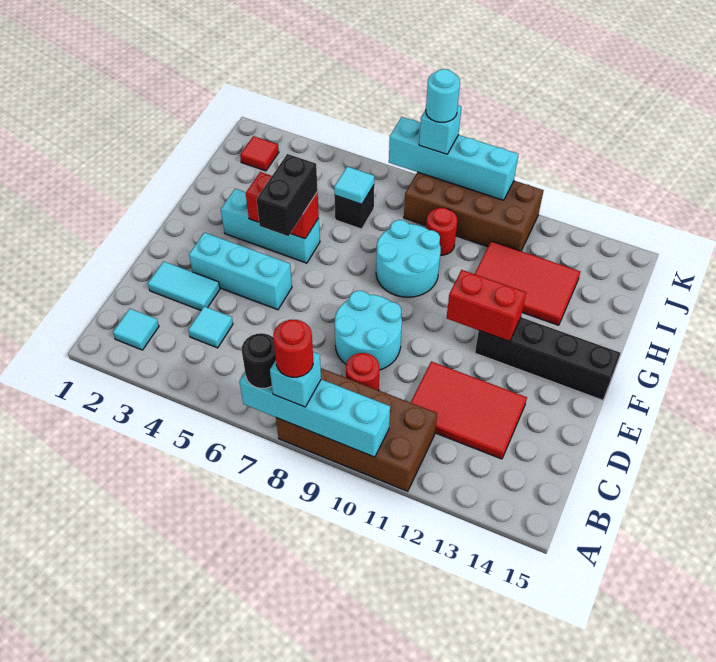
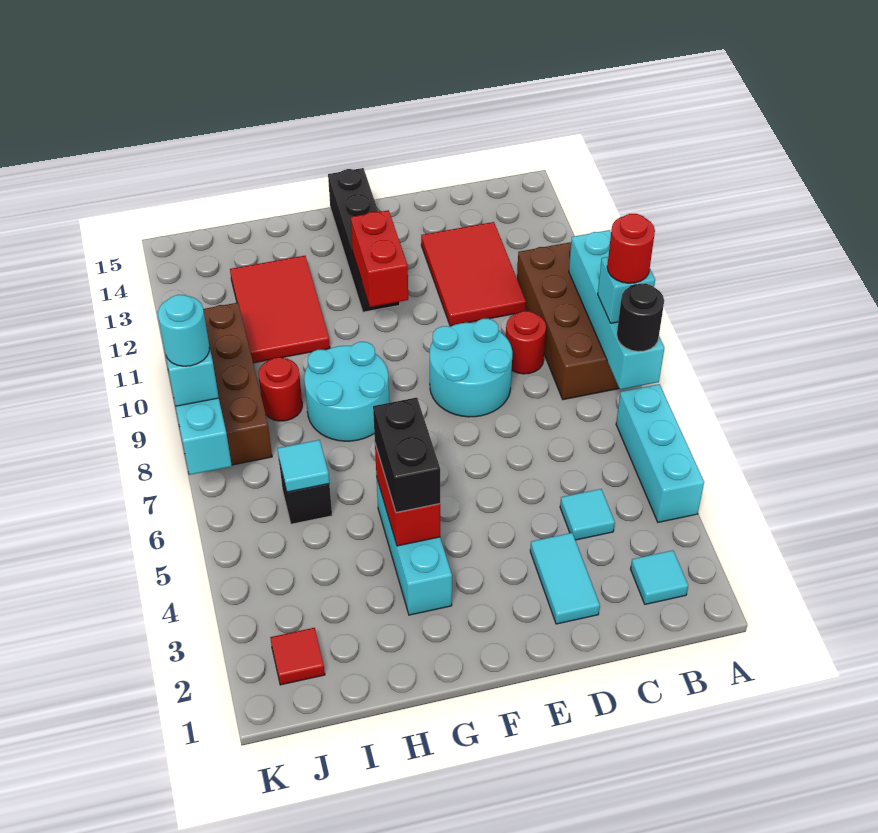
cyan brick E3:E5 level 1 -> cyan brick A4:A6 level 1
black brick F5:G5 level 3 -> black brick G4:G5 level 3

